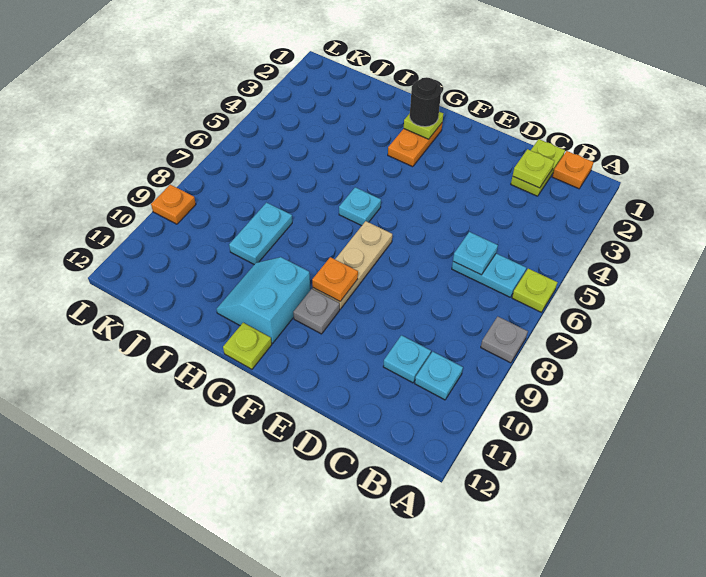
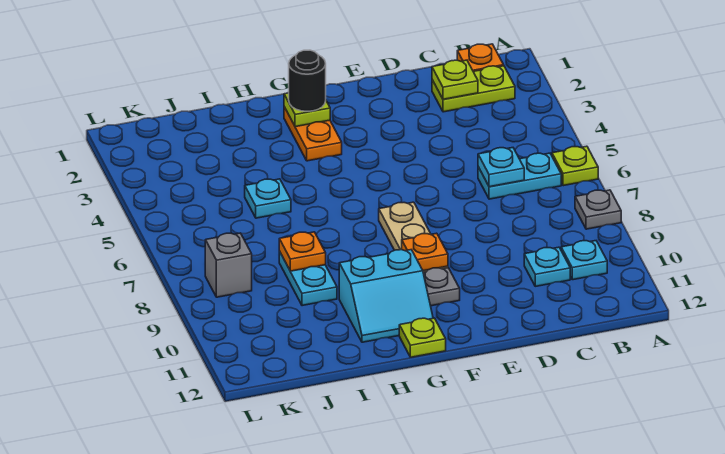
lime plate C1:C2 level 1 -> lime plate B2:C2 level 1
cyan plate G6 level 1 -> cyan plate I5 level 1
cyan slope G10:H11 level 1 top G -> cyan slope G10:H11 level 1 top 10
none -> grey brick K8 level 1
orange plate L9 level 1 -> orange plate I8 level 2

